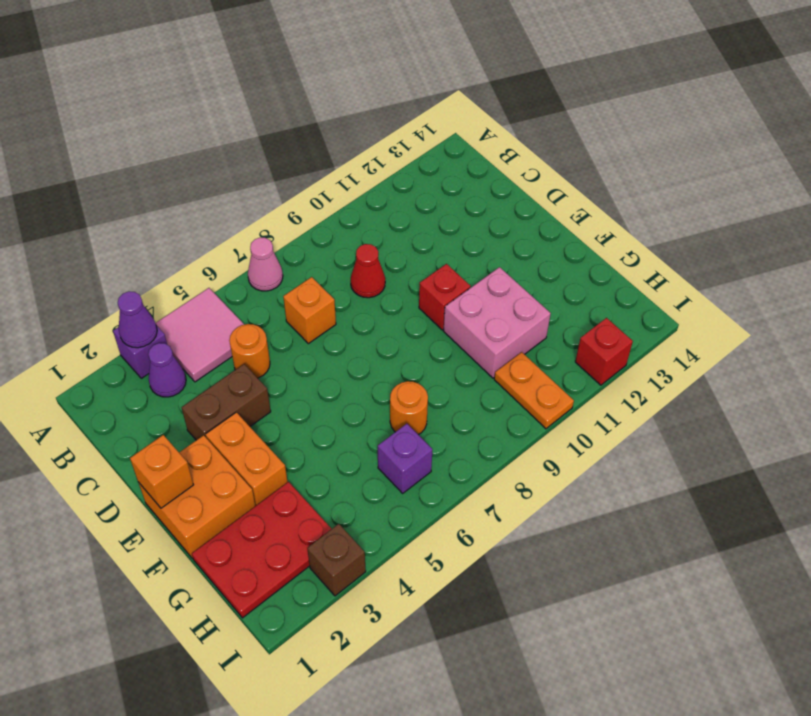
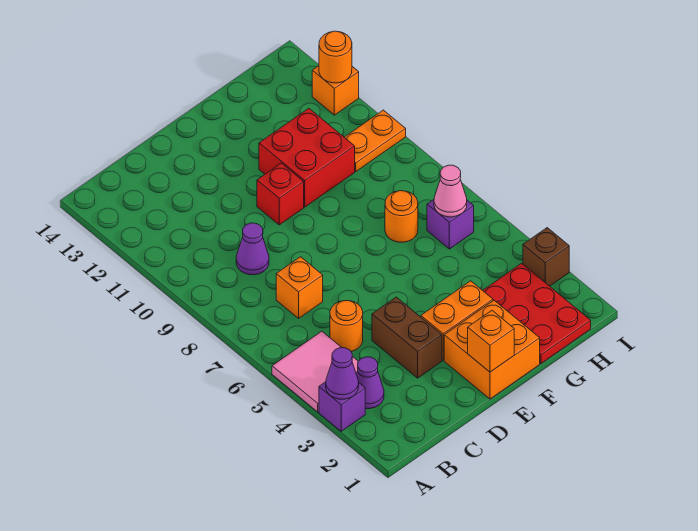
pink cone A7 level 1 -> pink cone H6 level 2
red cone C9 level 1 -> purple cone C9 level 1
pink brick F10:G11 level 1 -> red brick F10:G11 level 1
red brick I12 level 1 -> orange brick I12 level 1
none -> orange round brick I12 level 2

